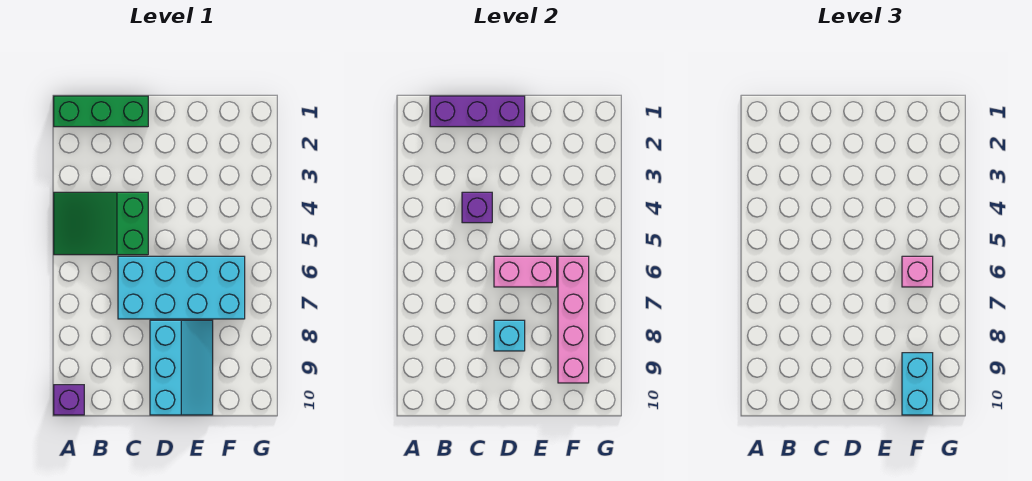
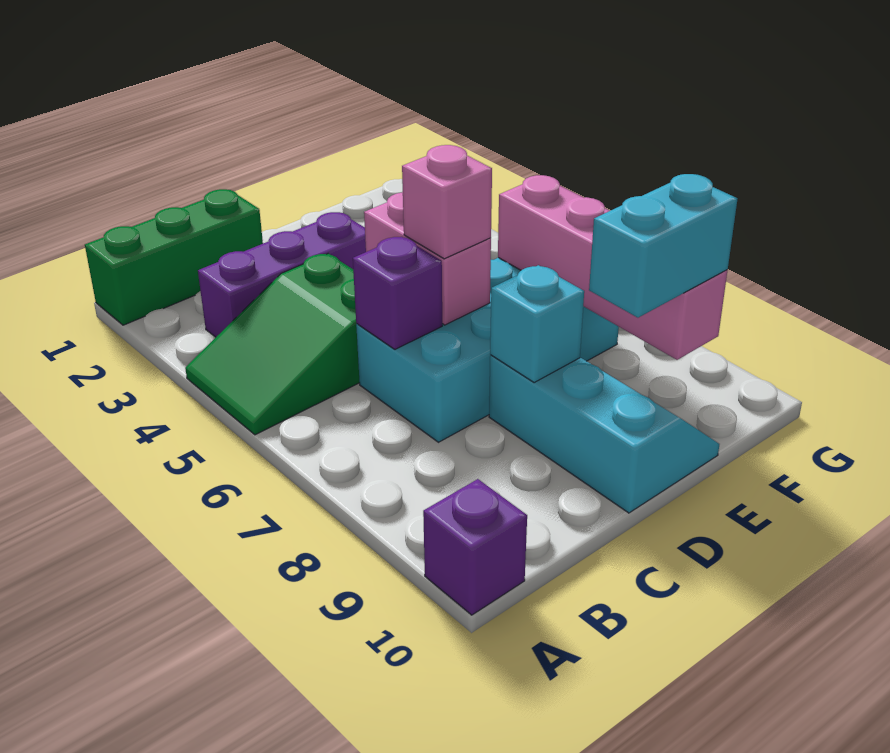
purple brick B1:D1 level 2 -> purple brick B3:D3 level 1
purple brick C4 level 2 -> purple brick C6 level 2
pink brick D6:E6 level 2 -> pink brick D5:D6 level 2
pink brick F6 level 3 -> pink brick D6 level 3
cyan brick F9:F10 level 3 -> cyan brick E9:F9 level 3

